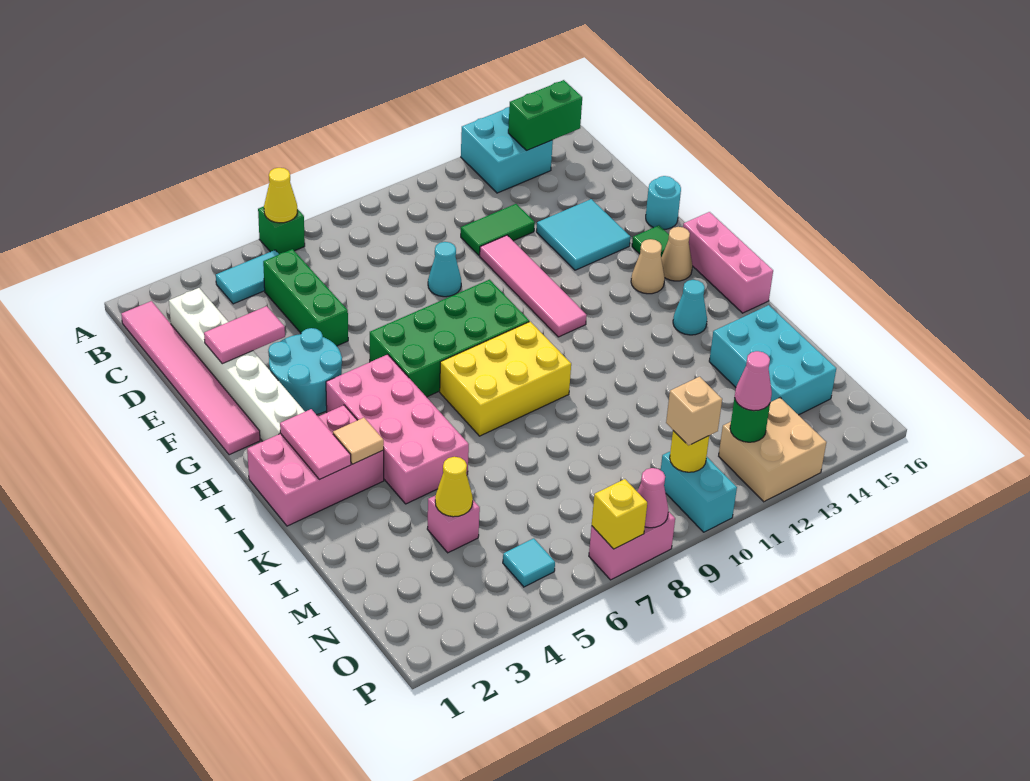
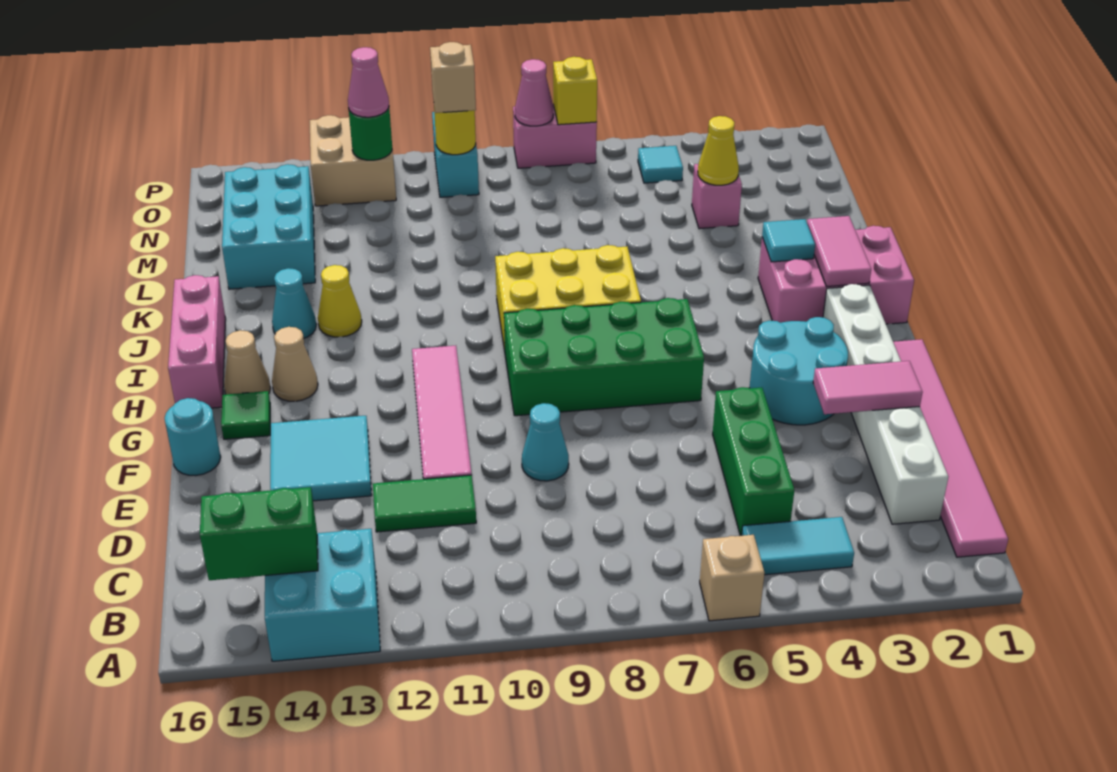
green brick A6 level 1 -> tan brick A6 level 1
yellow cone A6 level 2 -> yellow cone J13 level 1
pink brick H4:K5 level 1 -> none
tan tile J3 level 2 -> cyan tile J3 level 2

